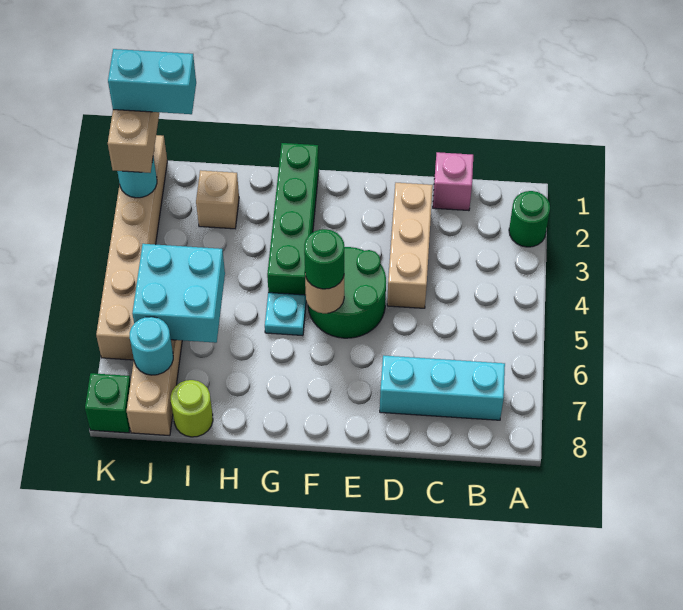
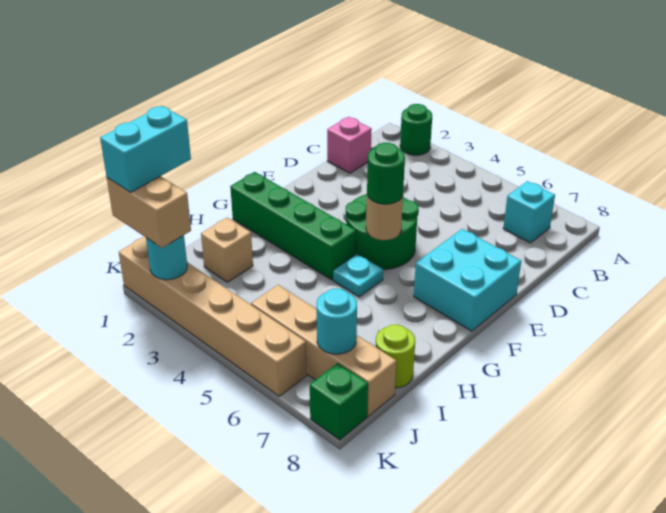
cyan brick B7:D7 level 1 -> cyan brick B7 level 1
tan brick D2:D4 level 1 -> none
cyan brick I5:J6 level 2 -> cyan brick E7:F8 level 1

